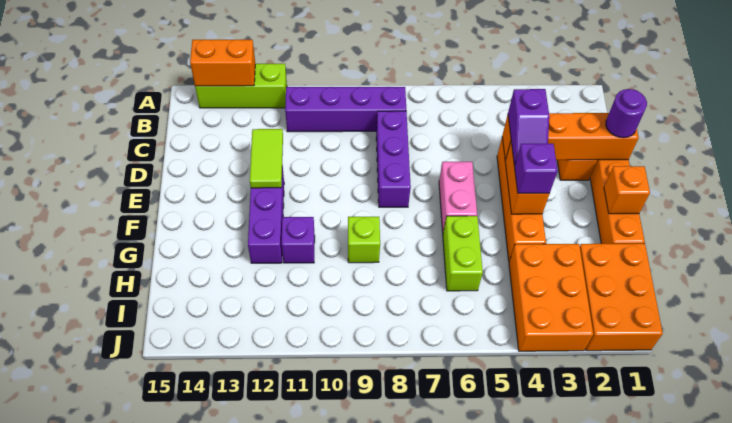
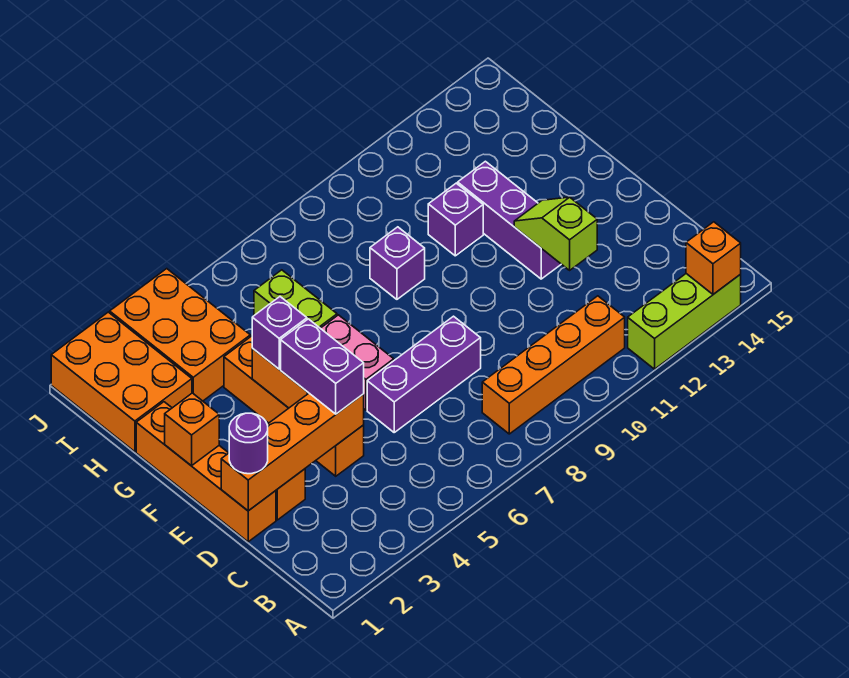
orange brick A13:A14 level 2 -> orange brick A14 level 2
purple brick B8:B11 level 1 -> orange brick B8:B11 level 1
purple brick C8:E8 level 1 -> purple brick D6:D8 level 1
purple slope D4:E4 level 3 top D -> purple brick D4:E4 level 3
lime tile D12:E12 level 2 -> lime slope D12:E12 level 2 top D
lime brick G9 level 1 -> purple brick G9 level 1

